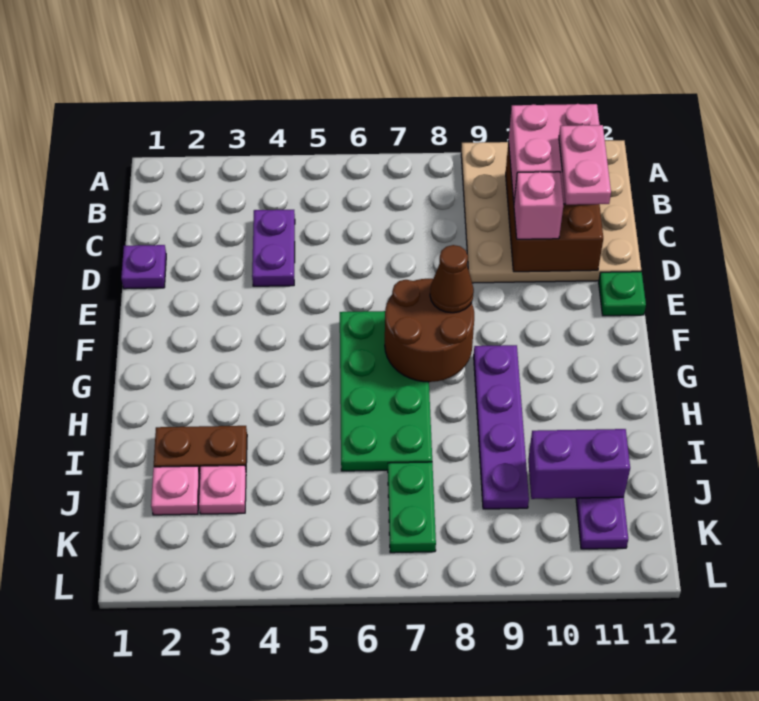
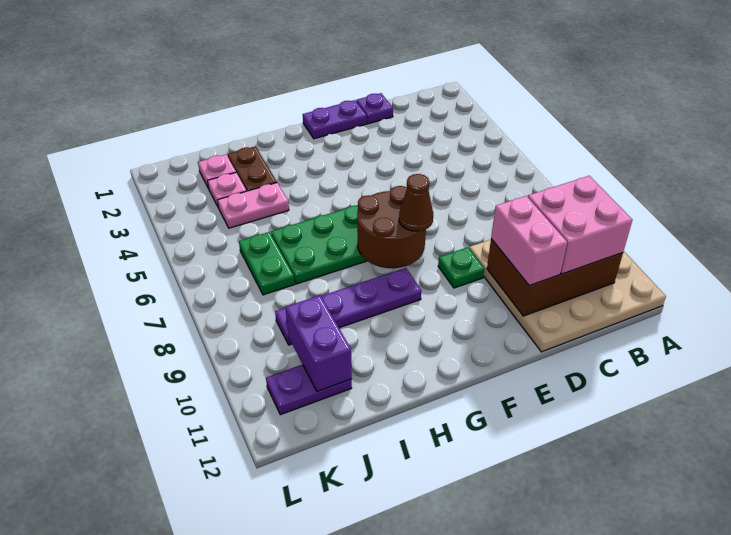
purple plate C4:D4 level 1 -> purple plate E1:F1 level 1
pink plate C11:D11 level 4 -> pink plate I4:J4 level 1
pink brick D10 level 3 -> pink brick D10:D11 level 3
green plate E12 level 1 -> green plate E9 level 1
green plate J7:K7 level 1 -> green plate J6:J7 level 1

